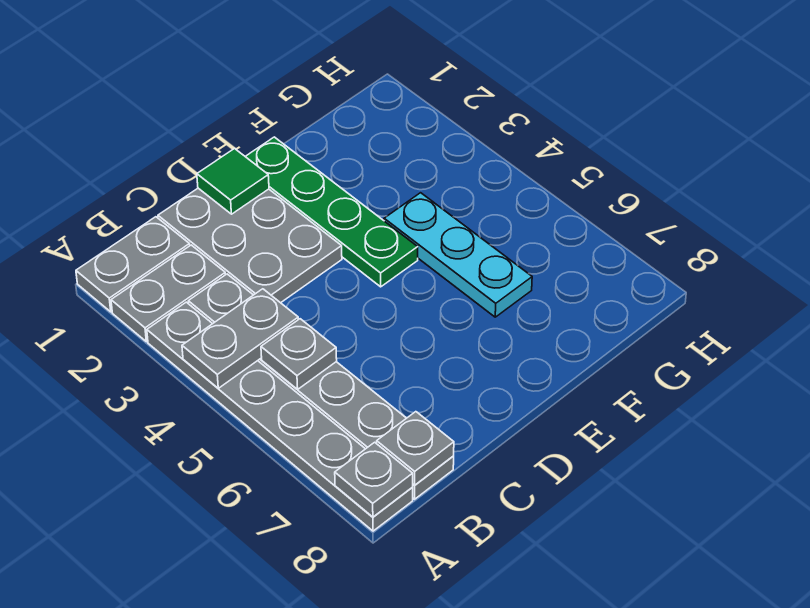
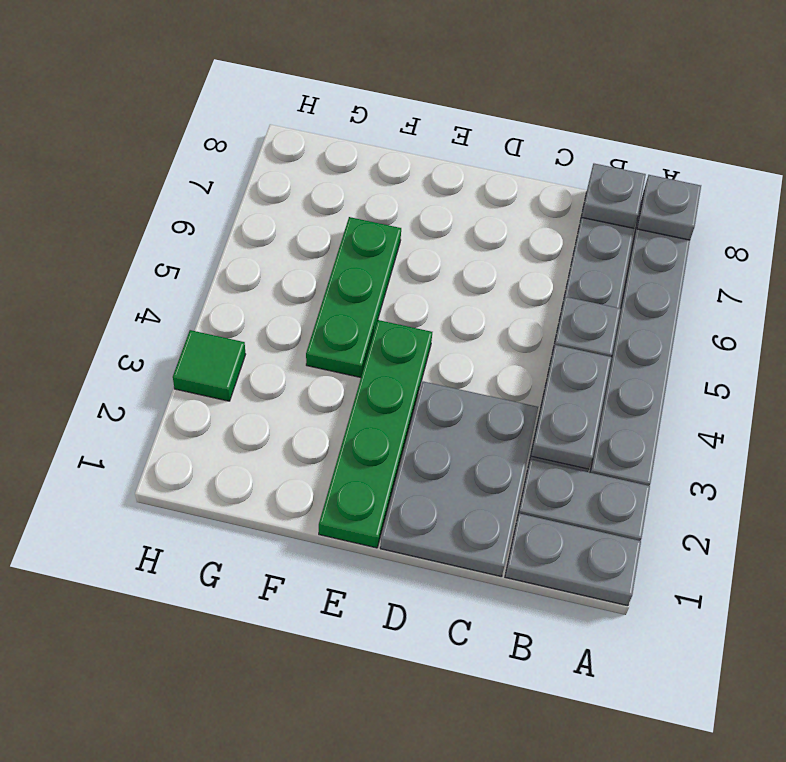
grey plate A4:B4 level 2 -> grey plate B3:B4 level 2
green tile D1 level 2 -> green tile H3 level 1
cyan plate F4:F6 level 1 -> green plate F4:F6 level 1

